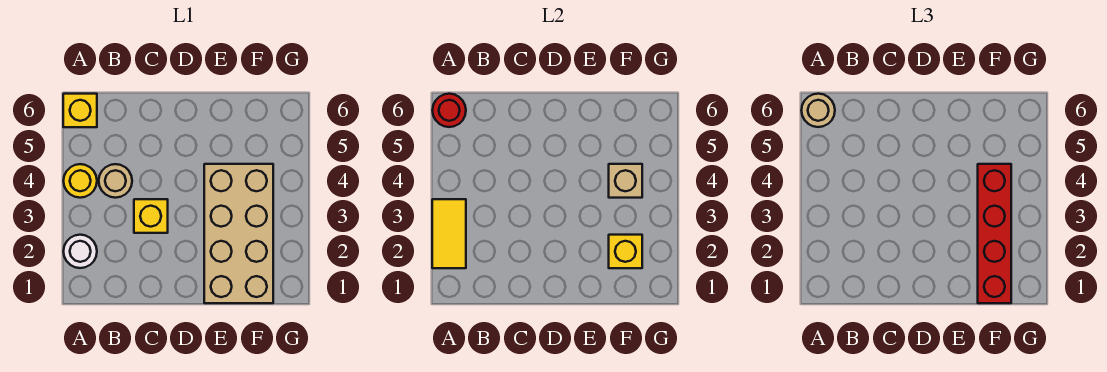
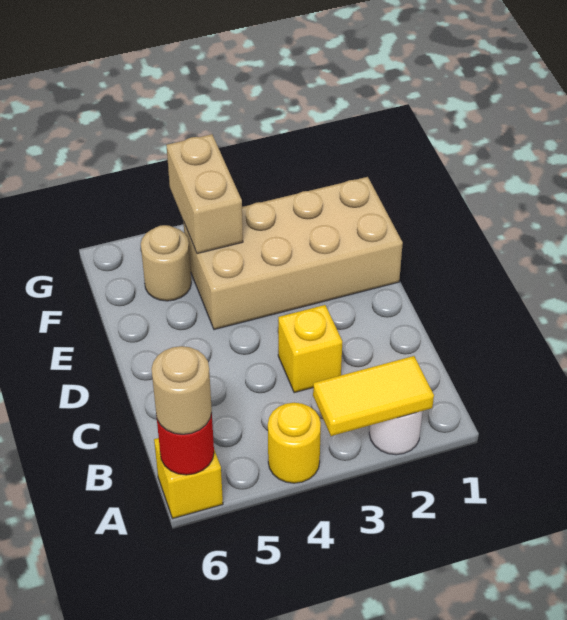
tan round brick B4 level 1 -> tan round brick F5 level 1
red brick F1:F4 level 3 -> none
yellow brick F2 level 2 -> none
tan brick F4 level 2 -> tan brick F4:G4 level 2

